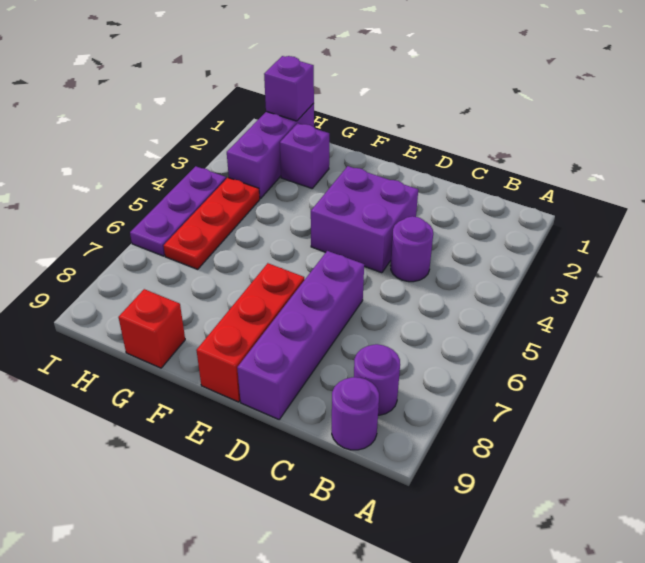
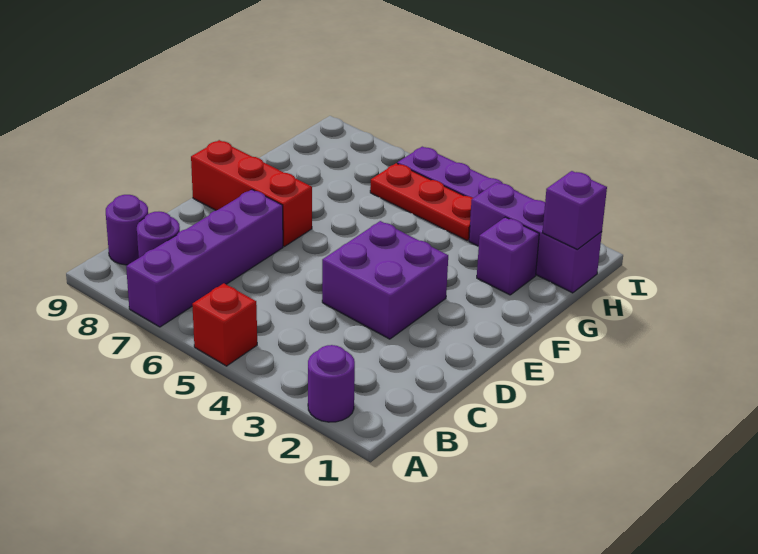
purple round brick C4 level 1 -> purple round brick A2 level 1
purple brick D6:D9 level 1 -> purple brick A7:D7 level 1
red brick G9 level 1 -> red brick A5 level 1

